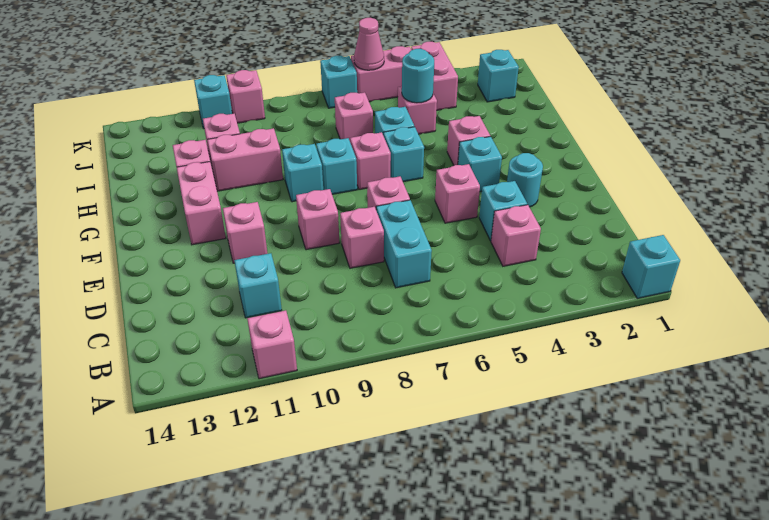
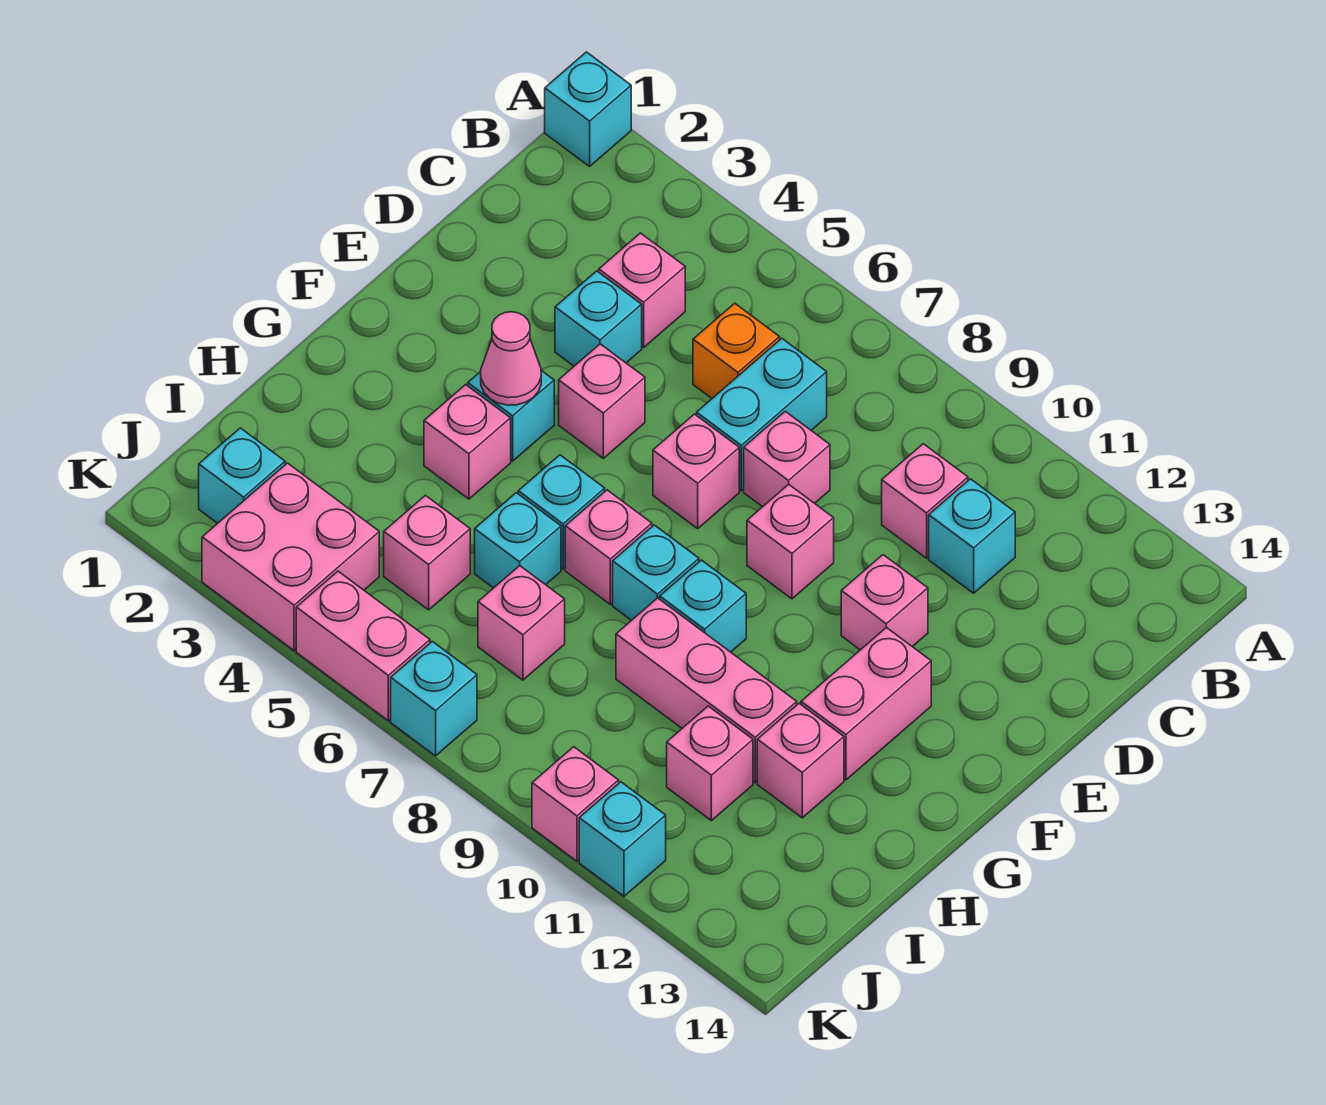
pink brick A11 level 1 -> pink brick C10 level 1
none -> orange brick C6 level 1
cyan round brick E3 level 1 -> none
pink brick H10:H11 level 1 -> pink brick H9:H11 level 1
cyan round brick I5 level 2 -> none
pink brick J4:K4 level 1 -> pink brick J3:K4 level 1
pink cone K6 level 2 -> pink cone F4 level 2

